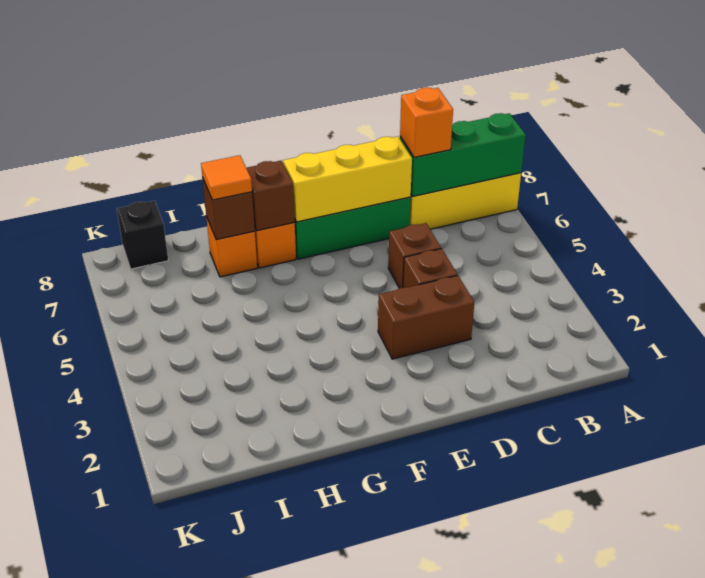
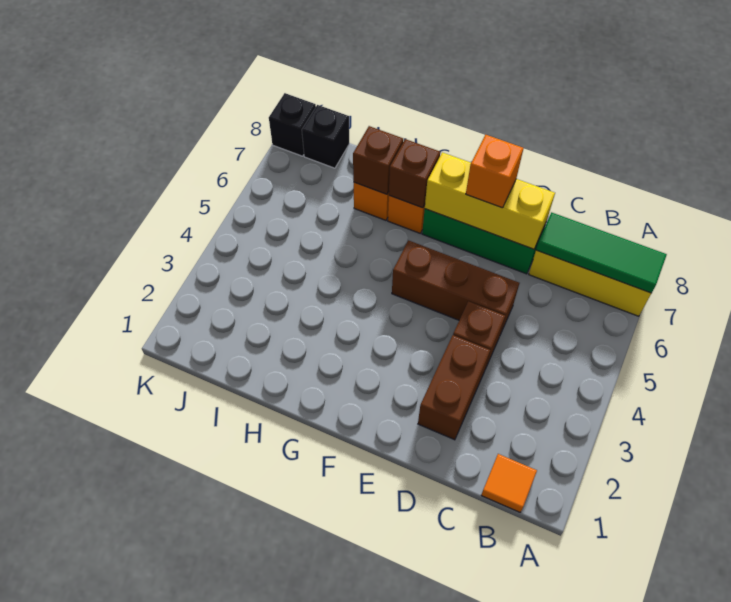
green brick A7:C7 level 2 -> green tile A7:C7 level 2
orange brick C7 level 3 -> orange brick E7 level 3
brown brick D3:E3 level 1 -> brown brick D2:D3 level 1
brown brick D5 level 1 -> brown brick D5:F5 level 1
orange tile H7 level 3 -> orange tile B1 level 1
none -> black brick K8 level 1

